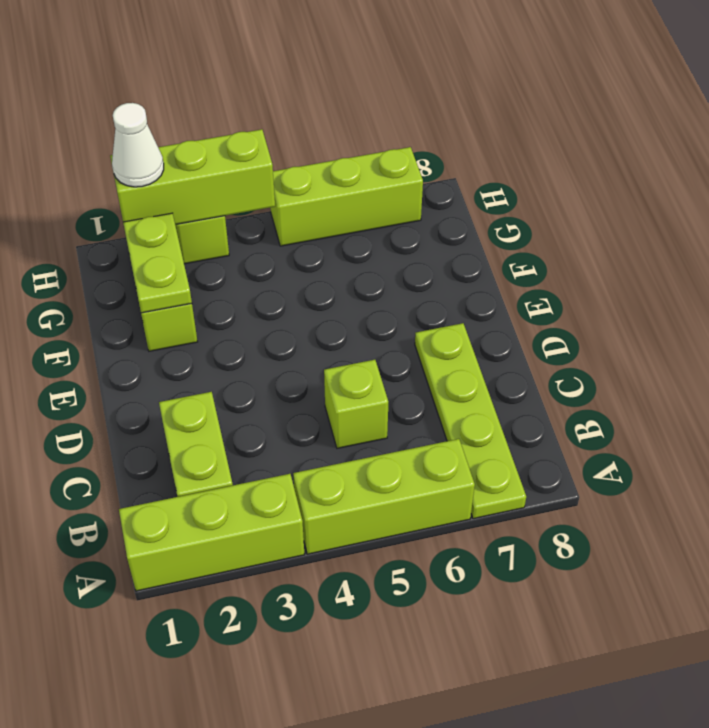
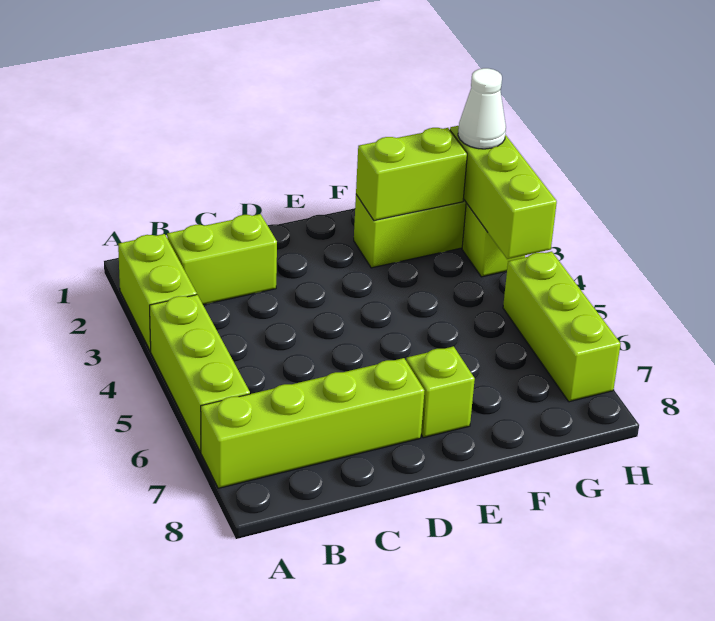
lime brick A1:A3 level 1 -> lime brick A2:A3 level 1
lime plate A7:D7 level 1 -> lime brick A7:D7 level 1
lime brick C5 level 1 -> lime brick E7 level 1
lime plate F2:G2 level 2 -> lime brick F2:G2 level 2

